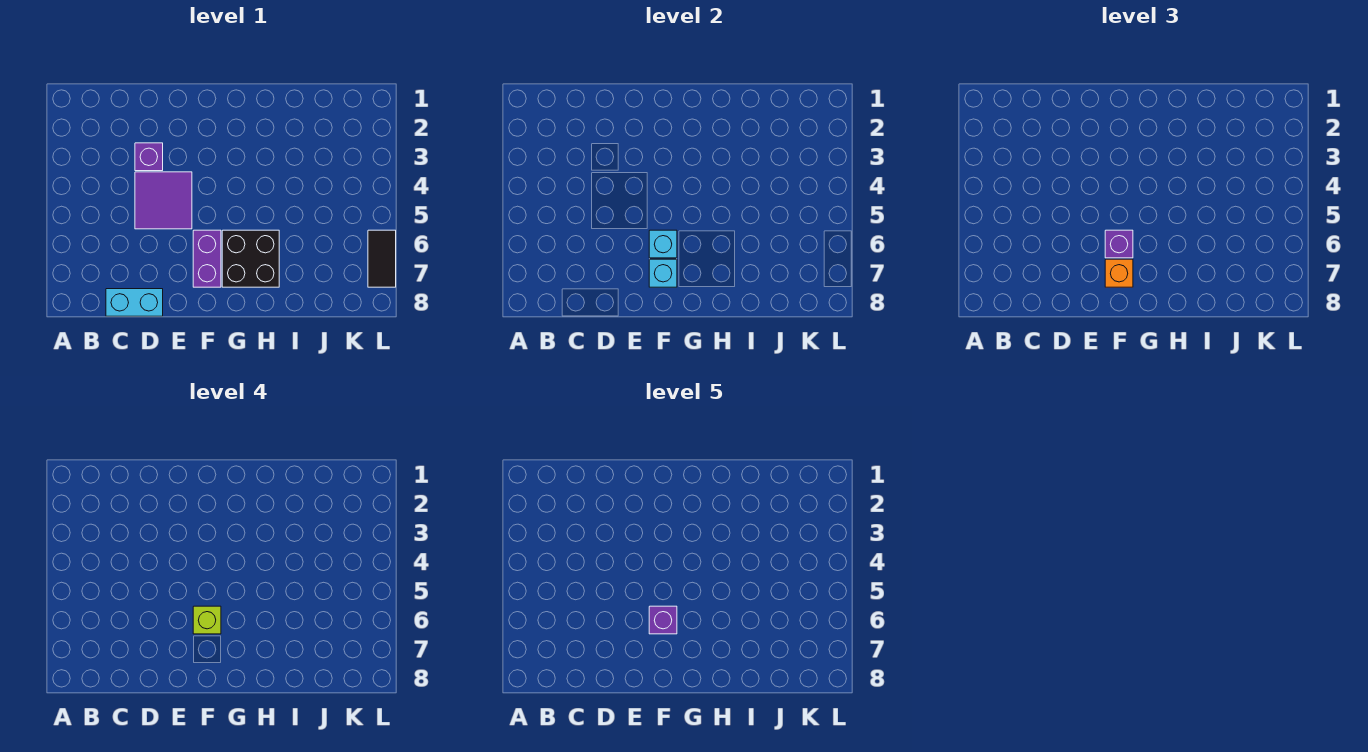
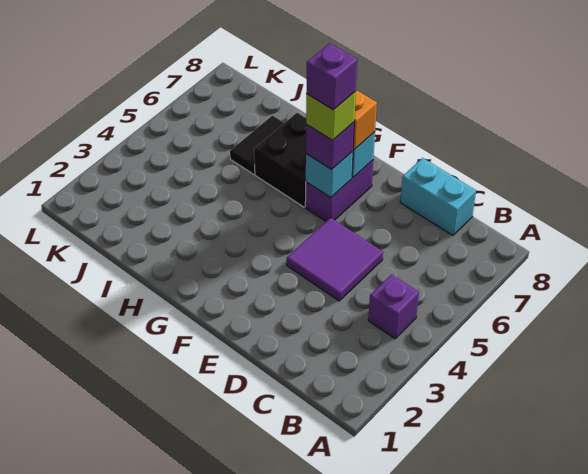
purple brick D3 level 1 -> purple brick B4 level 1
black tile L6:L7 level 1 -> black tile I6:I7 level 1

